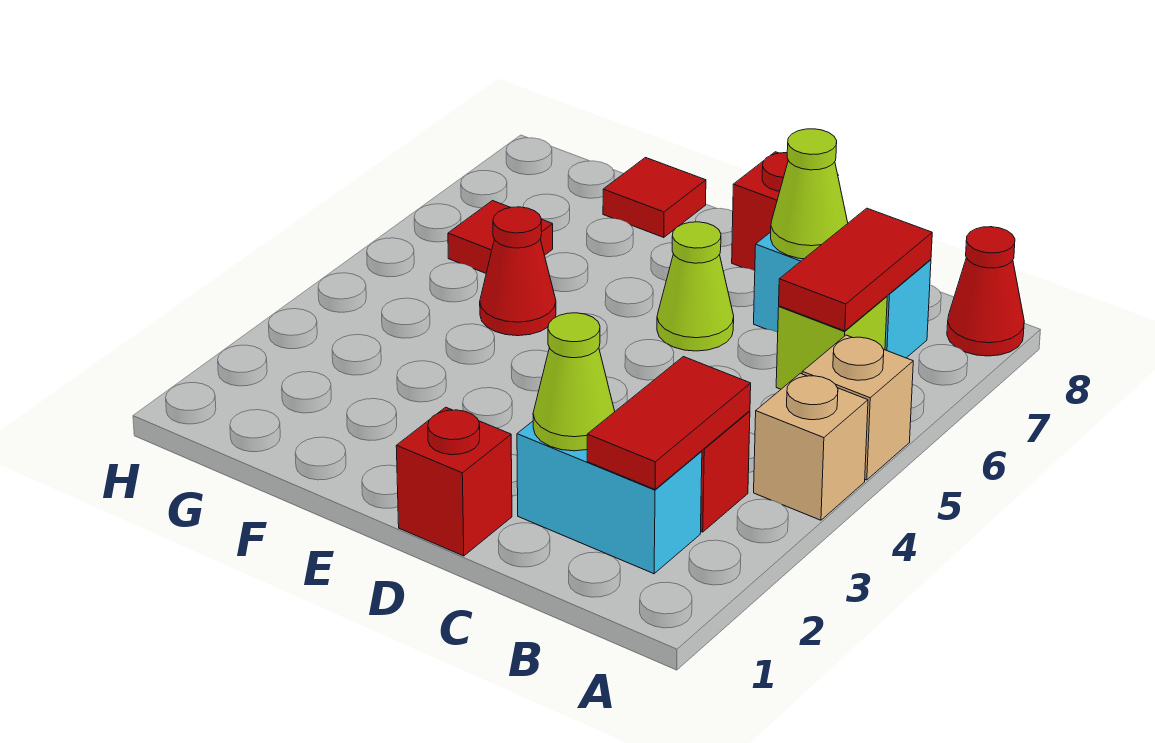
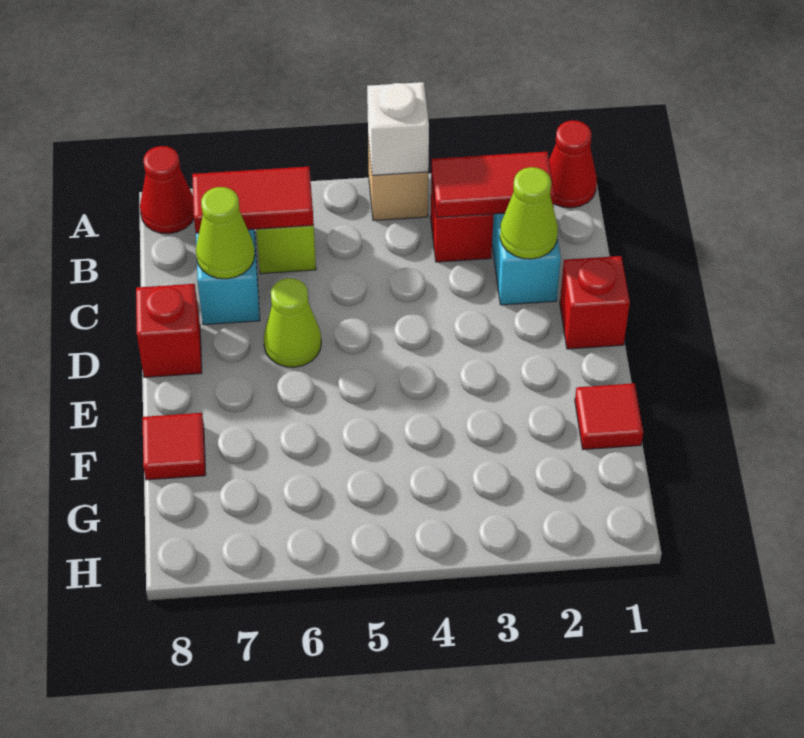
none -> white brick A4 level 2
tan brick A5 level 1 -> none
red cone F5 level 1 -> red cone A1 level 1
red tile G6 level 1 -> red tile F1 level 1

